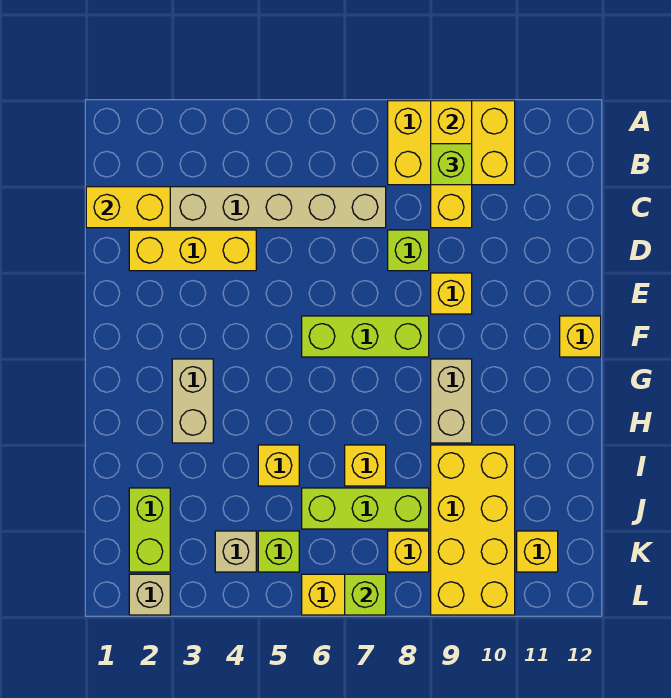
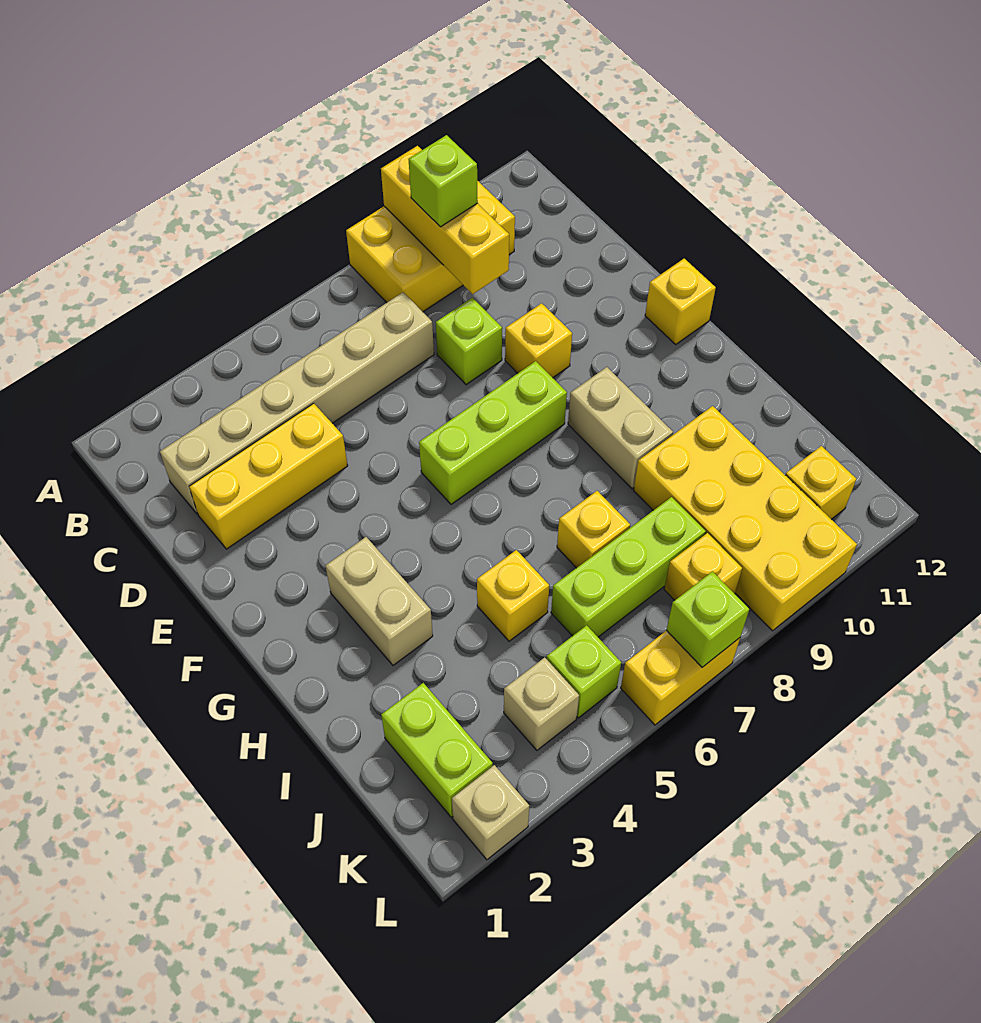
yellow brick C1:C2 level 2 -> none

